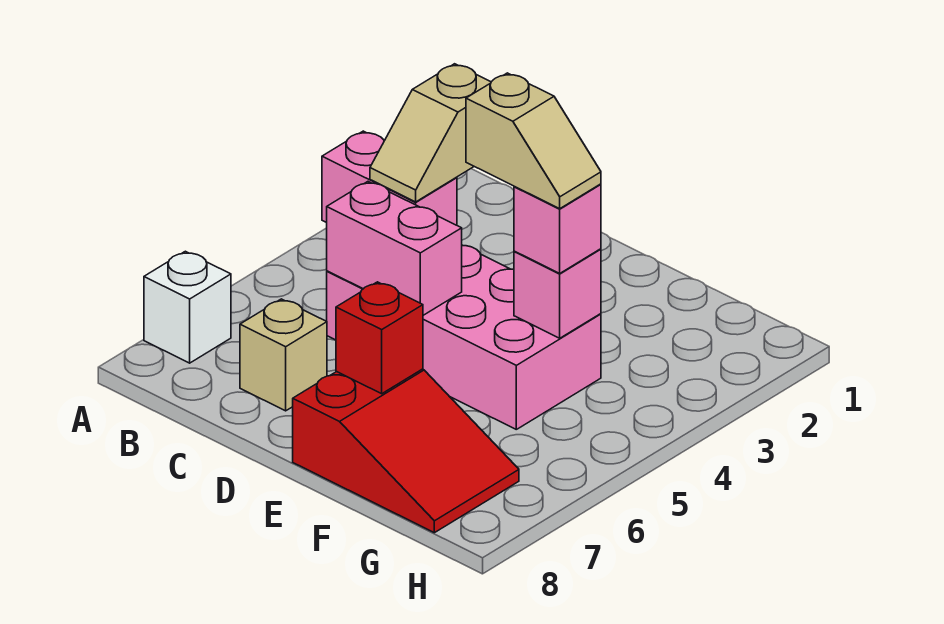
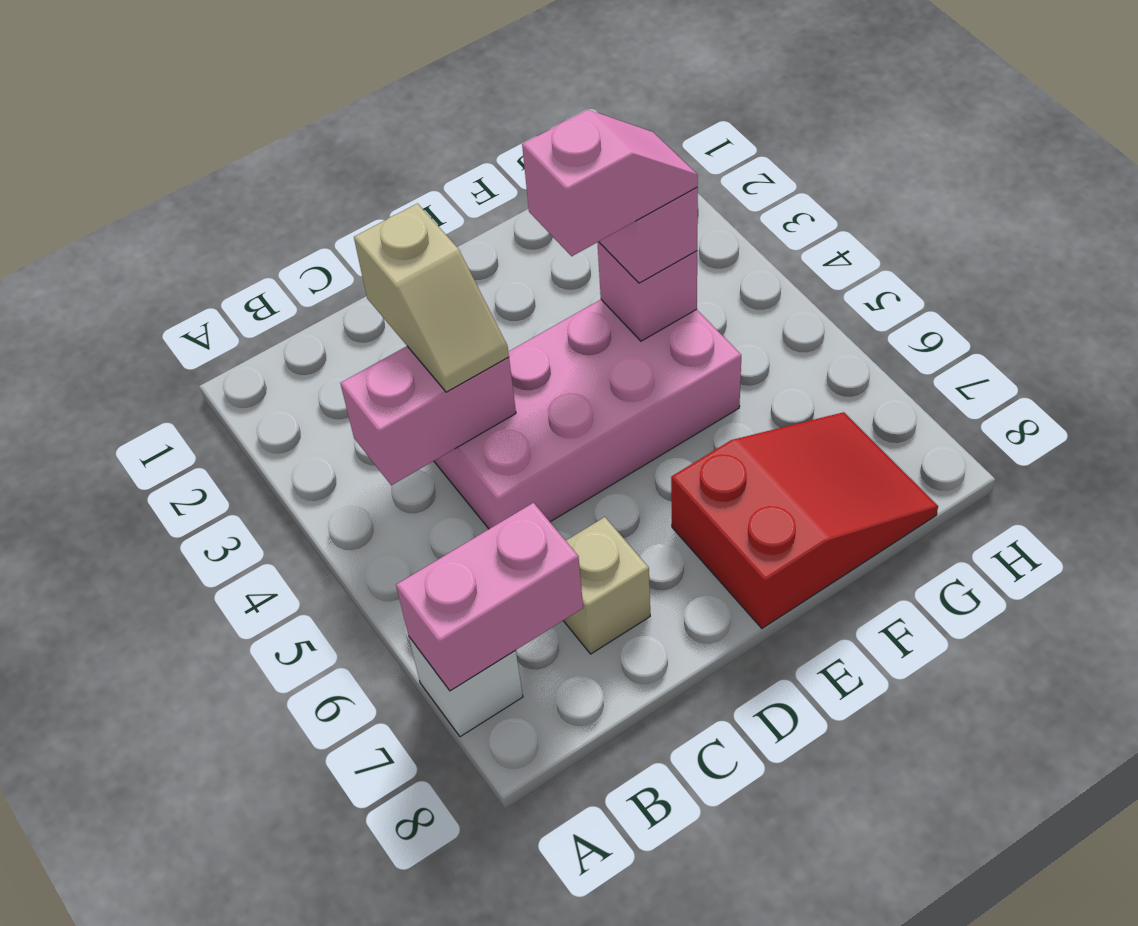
pink brick C5:D5 level 2 -> pink brick A7:B7 level 2
tan slope E4:F4 level 4 top E -> pink slope E4:F4 level 4 top E
red brick E7 level 2 -> none

